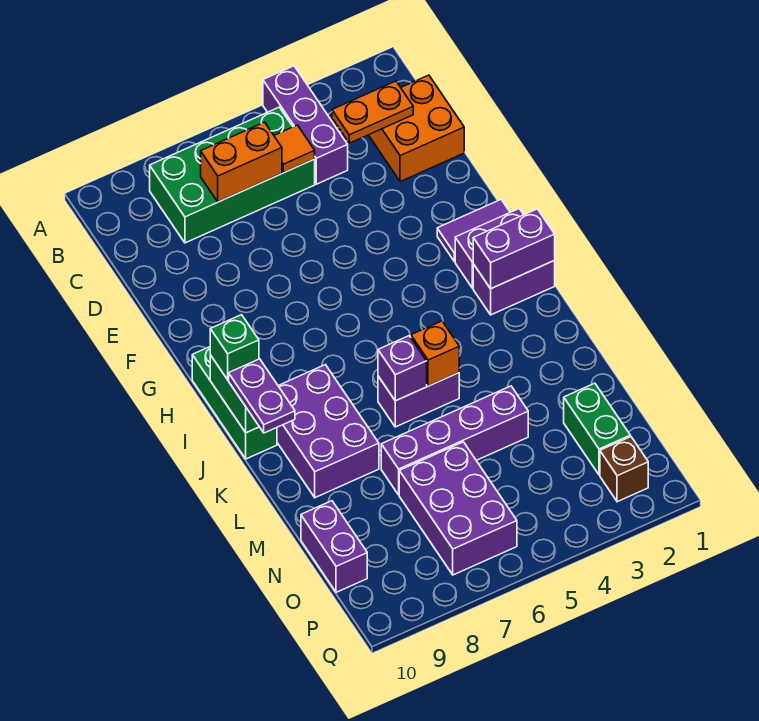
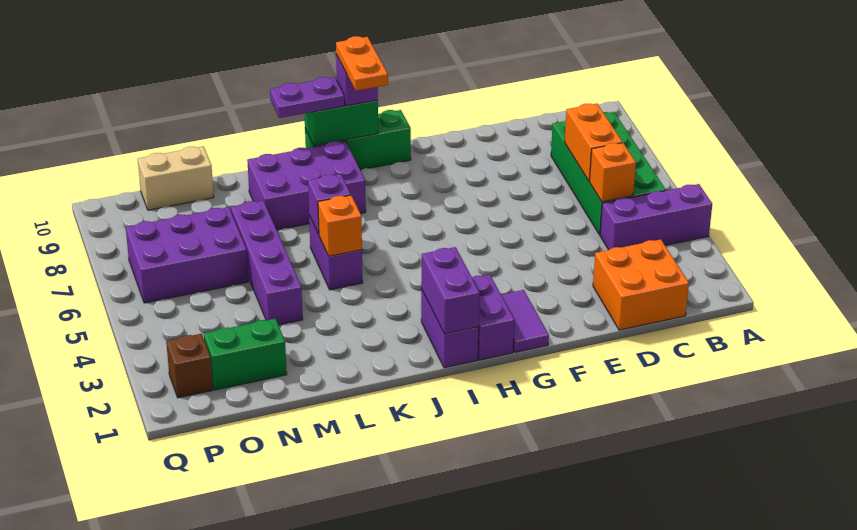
orange plate C2:C3 level 2 -> orange plate I9:I10 level 4
orange tile C5 level 2 -> orange brick C5 level 2
green brick I10 level 3 -> purple brick I10 level 3
purple brick N10:O10 level 1 -> tan brick N10:O10 level 1

